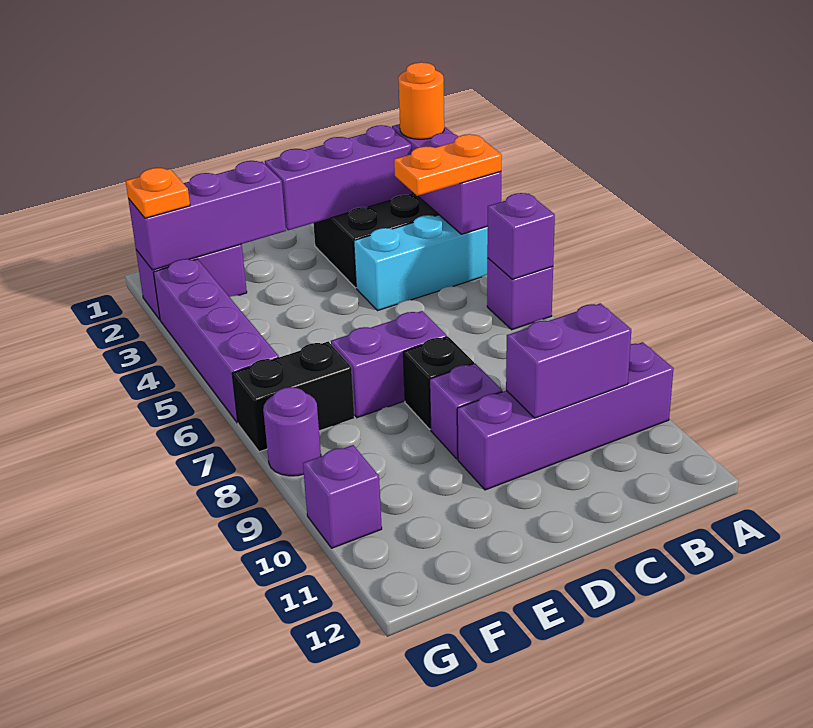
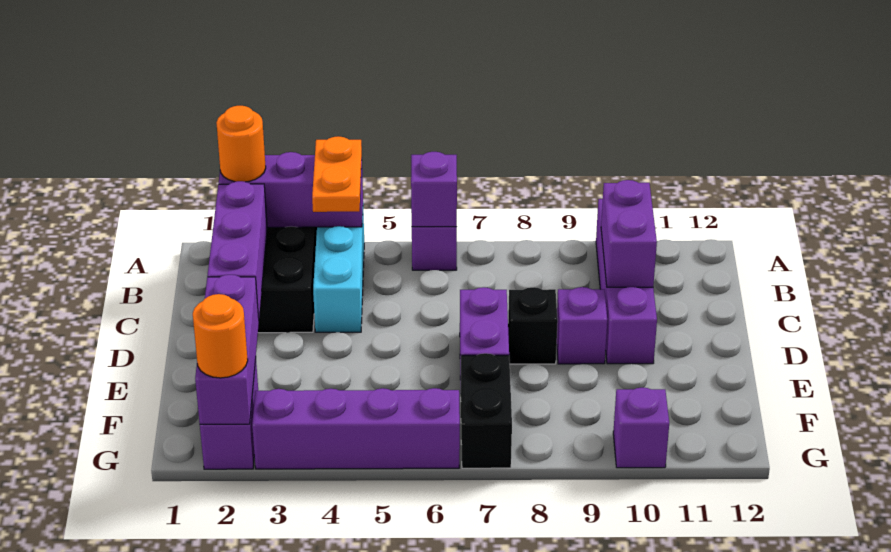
orange plate G2 level 3 -> orange round brick G2 level 3
purple round brick G8 level 1 -> none

